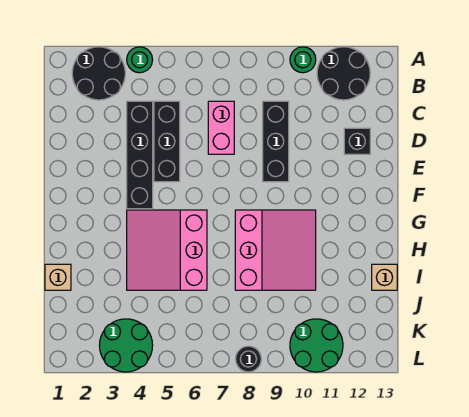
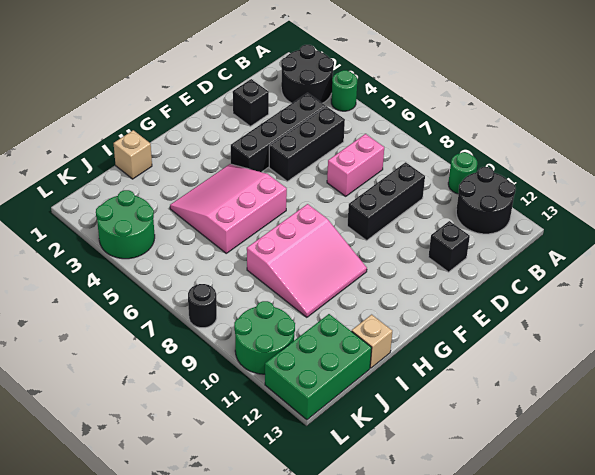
none -> black brick D2 level 1
none -> green brick J12:L13 level 1

